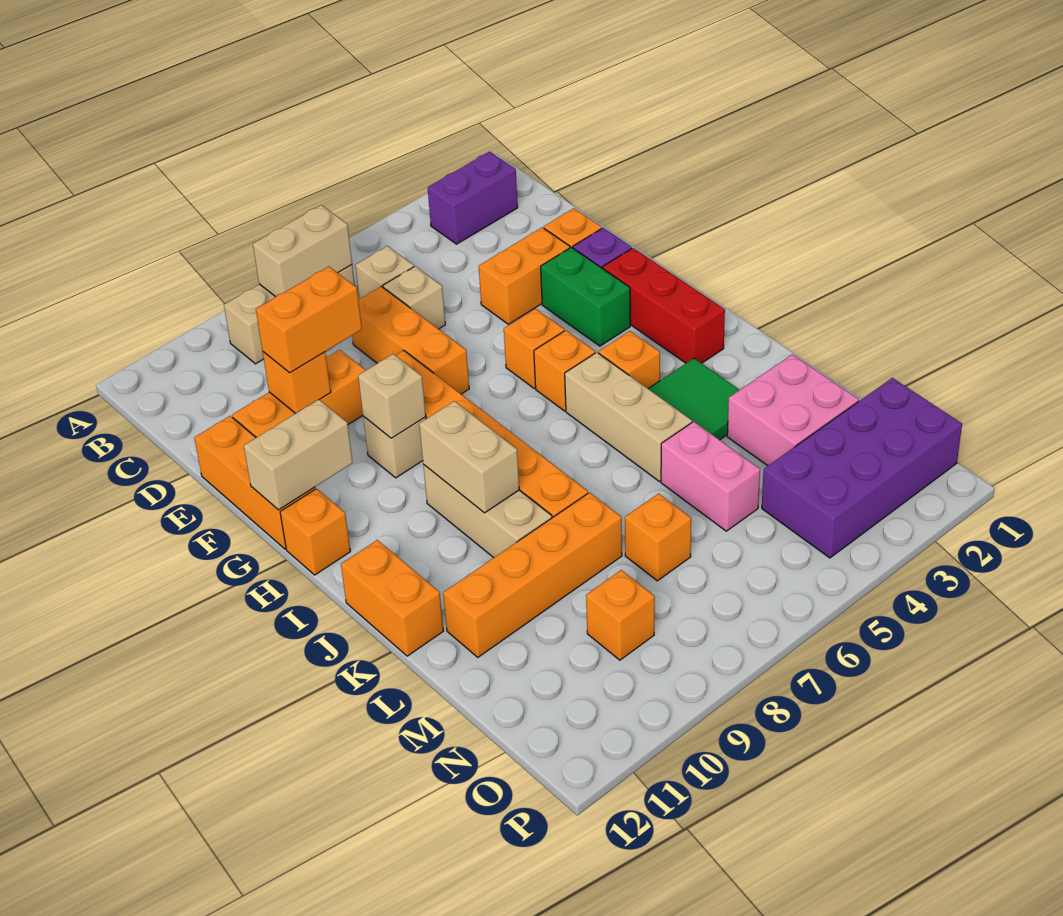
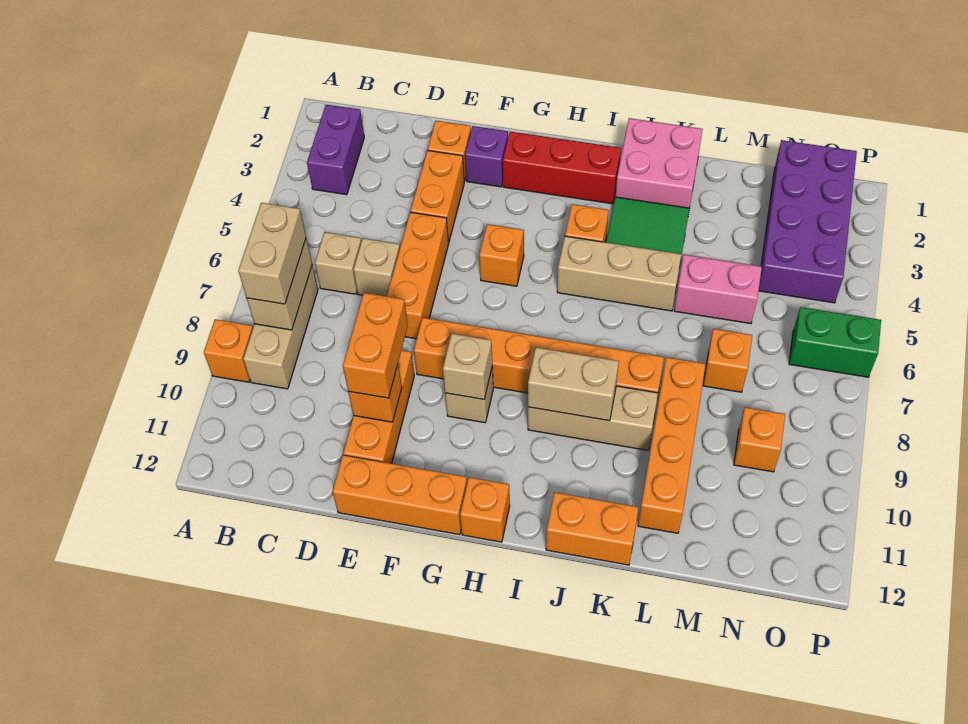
orange brick D7:F7 level 1 -> orange brick E5:E7 level 1
green brick F3:G3 level 1 -> green brick O6:P6 level 1
tan brick G11:G12 level 2 -> tan brick B7:B8 level 3
orange brick H5 level 1 -> orange brick A9 level 1
pink brick L2:M3 level 1 -> pink brick J1:K2 level 1

